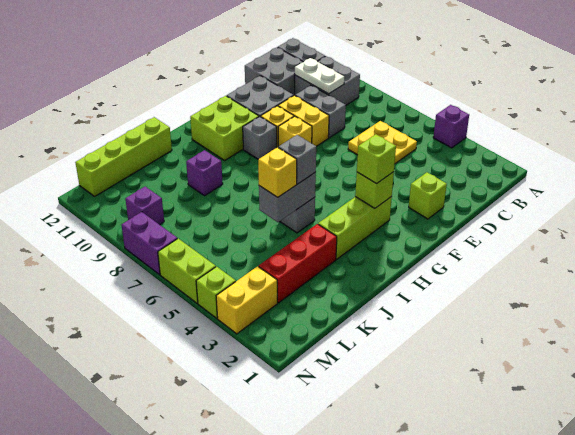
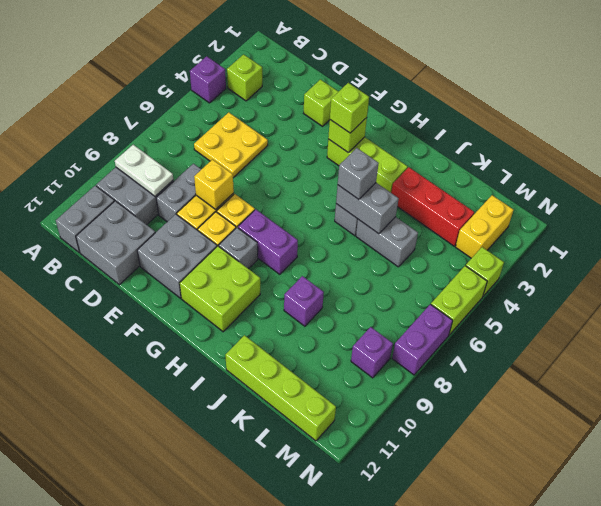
none -> lime brick B3 level 1
white plate C9:C10 level 2 -> white plate B9:C9 level 2
none -> purple brick G8:H8 level 1
none -> grey brick J5:K5 level 1
yellow brick J5 level 3 -> yellow brick E8 level 2
yellow brick M3:N3 level 1 -> yellow brick M2:M3 level 1

